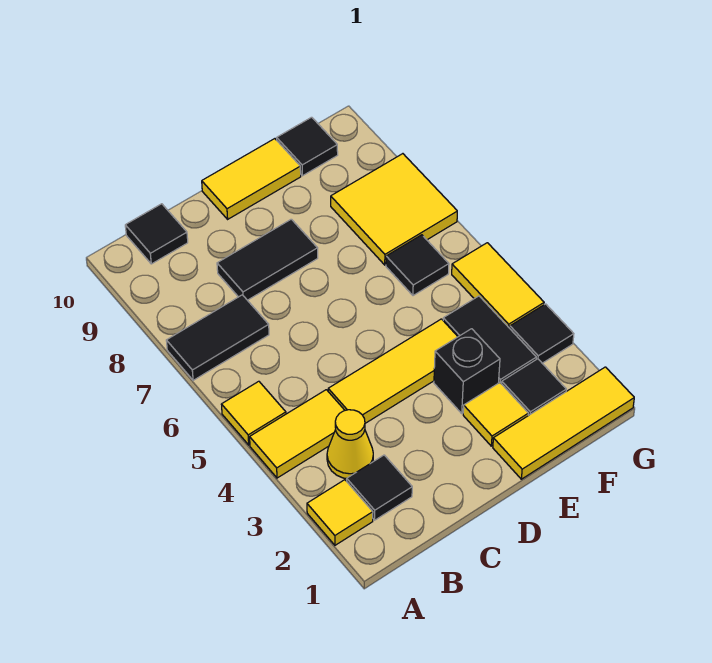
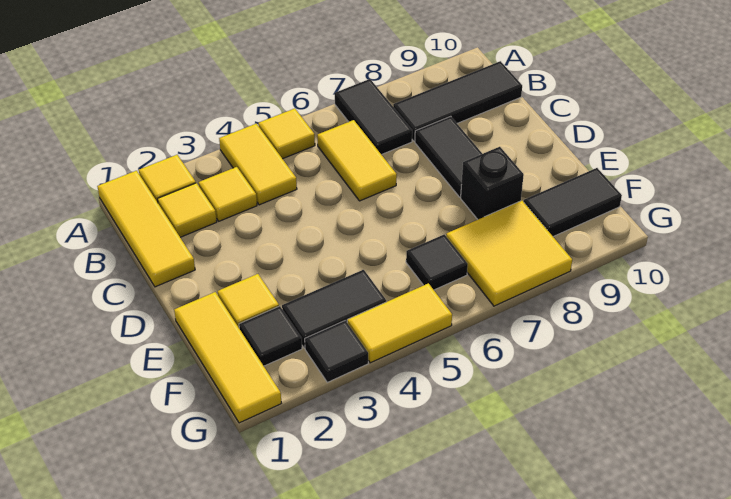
black tile B2 level 1 -> yellow tile B2 level 1
yellow cone B3 level 1 -> yellow tile B3 level 1
black tile B10 level 1 -> black tile B8:B10 level 1
yellow tile C4:E4 level 1 -> yellow tile A1:C1 level 1
yellow tile D10:E10 level 1 -> yellow tile B6:C6 level 1
black brick E3 level 1 -> black brick E8 level 1
black tile F10 level 1 -> black tile F9:F10 level 1

